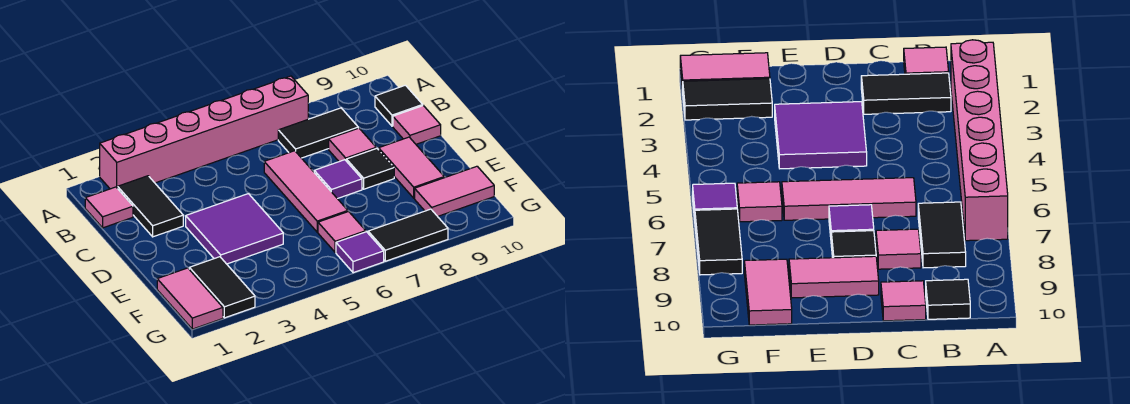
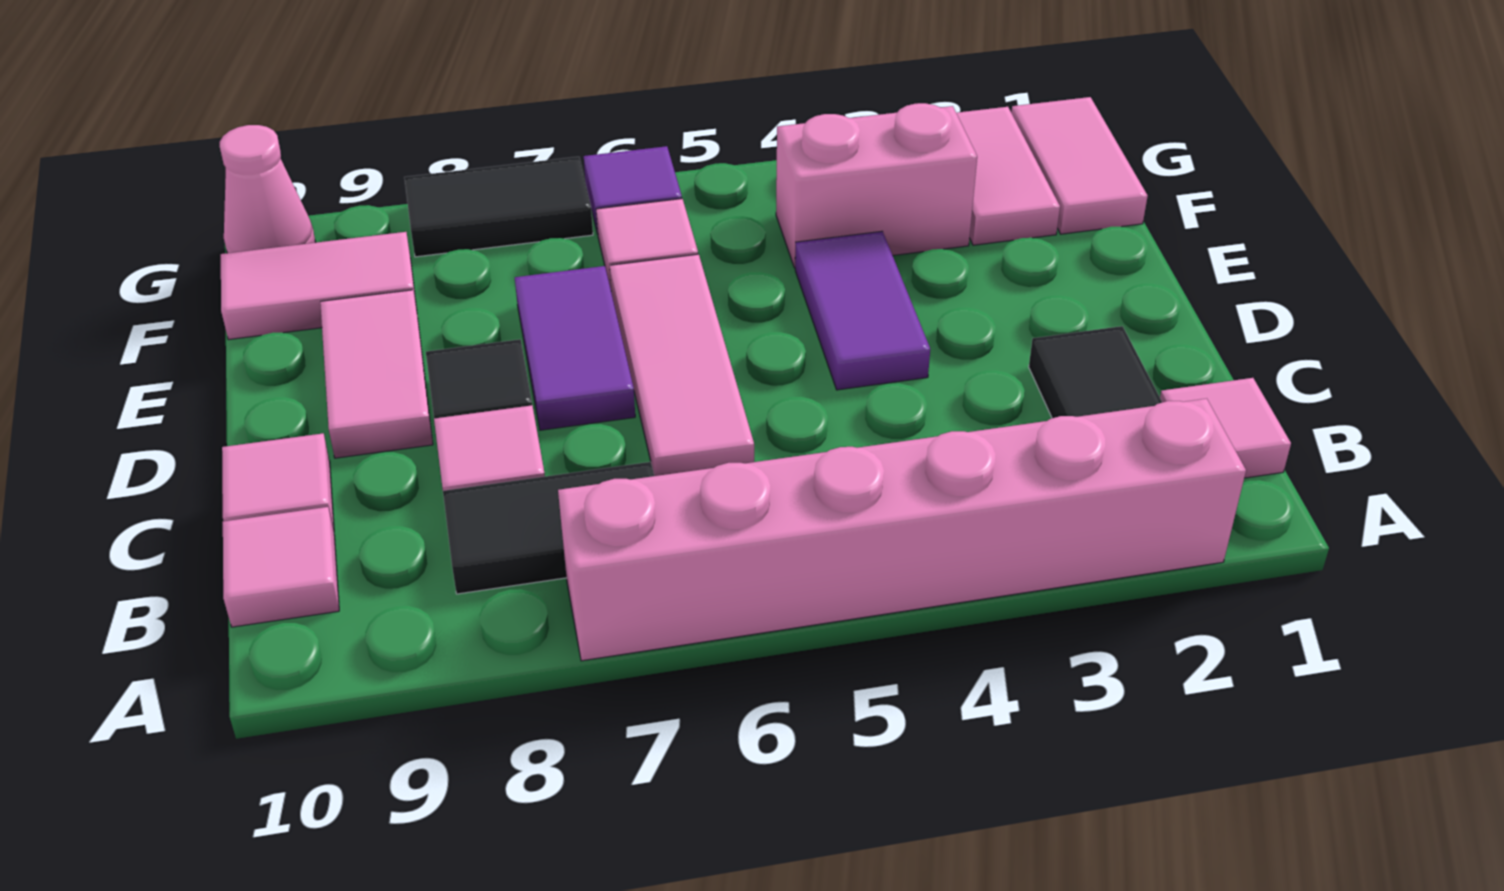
black tile B10 level 1 -> pink tile B10 level 1
purple tile D3:E4 level 1 -> purple tile D4:E4 level 1
purple tile D7 level 1 -> purple tile D7:E7 level 1
black tile F2:G2 level 1 -> pink tile F2:G2 level 1
none -> pink brick F3:F4 level 1
none -> pink cone G10 level 1

